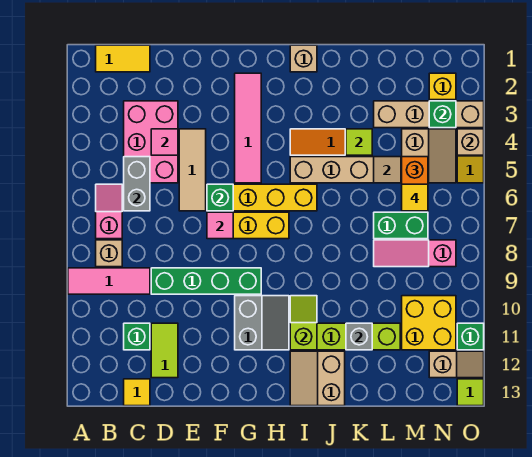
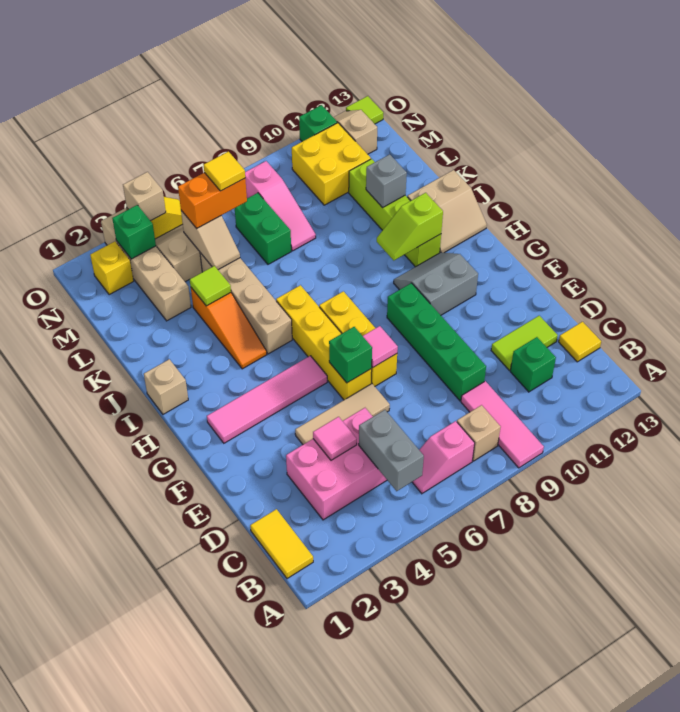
grey brick C5:C6 level 2 -> grey brick B5:C5 level 2

